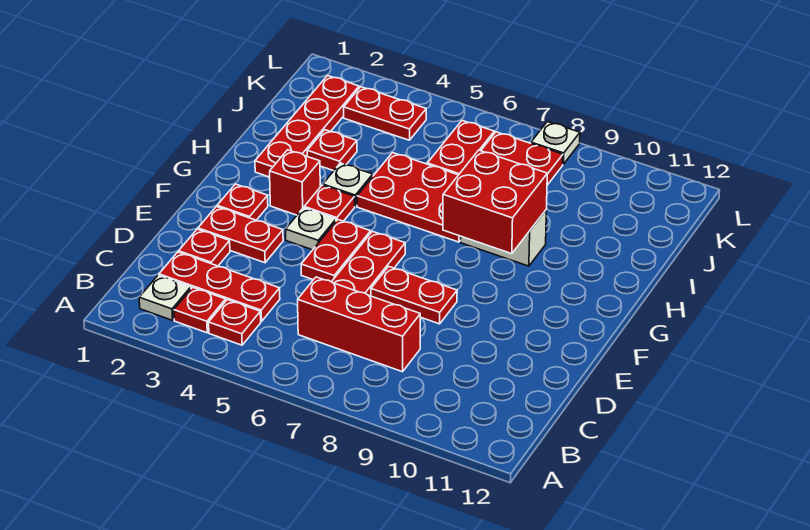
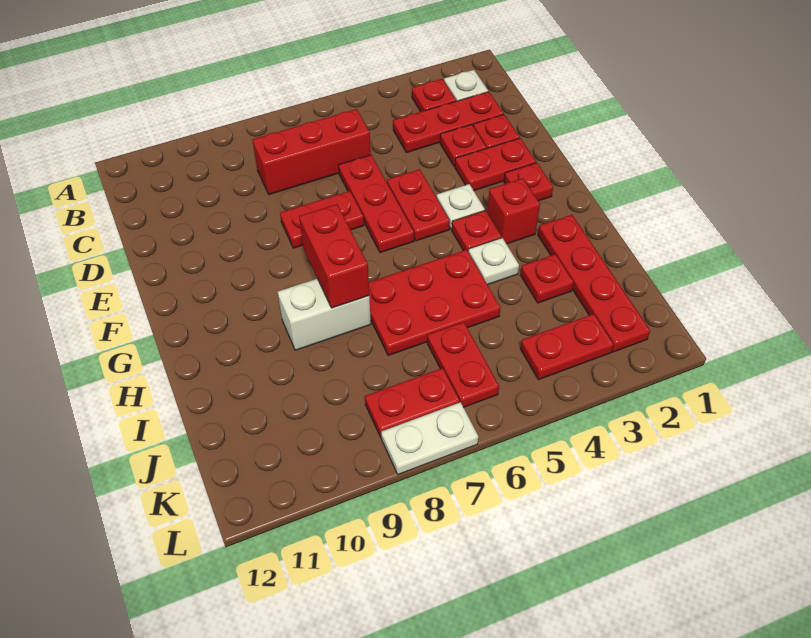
red plate B4 level 1 -> red plate D3 level 1
red brick G8:H9 level 2 -> red brick G8:H8 level 2
white plate L8 level 1 -> white plate L7:L8 level 1

